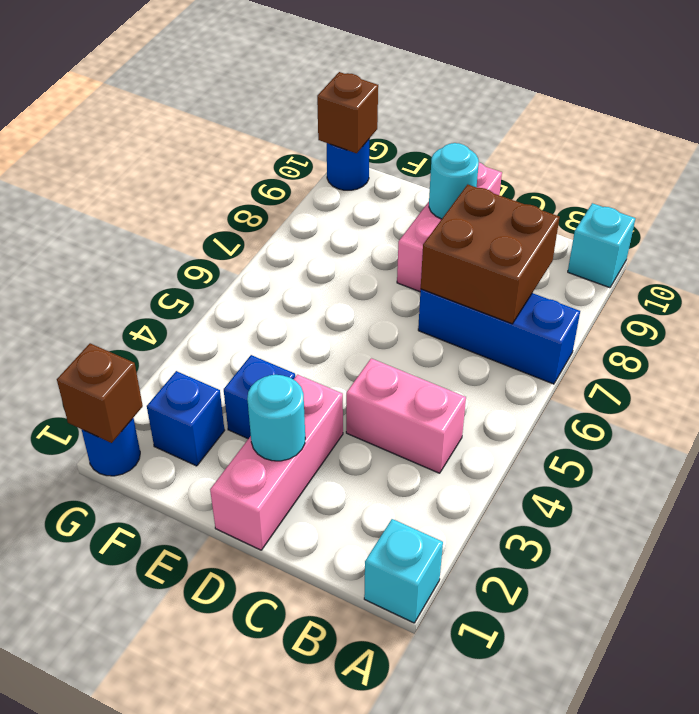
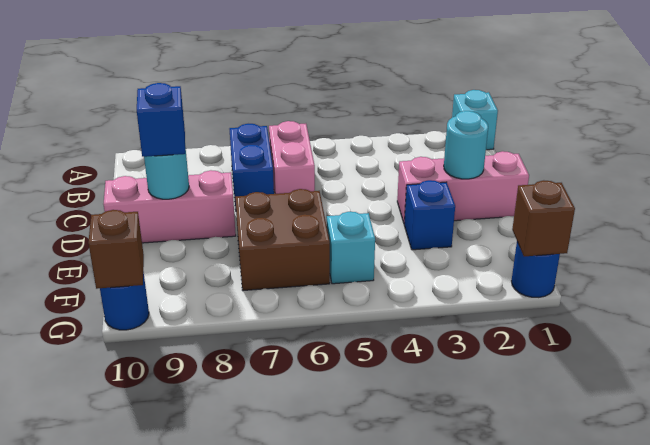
blue brick A7:C7 level 1 -> blue brick B7:C7 level 1
cyan brick A10 level 1 -> cyan brick F5 level 1
pink brick B4:C4 level 1 -> pink brick B6:C6 level 1
brown brick B7:C8 level 2 -> brown brick E6:F7 level 1
blue brick F2 level 1 -> blue brick D9 level 3

